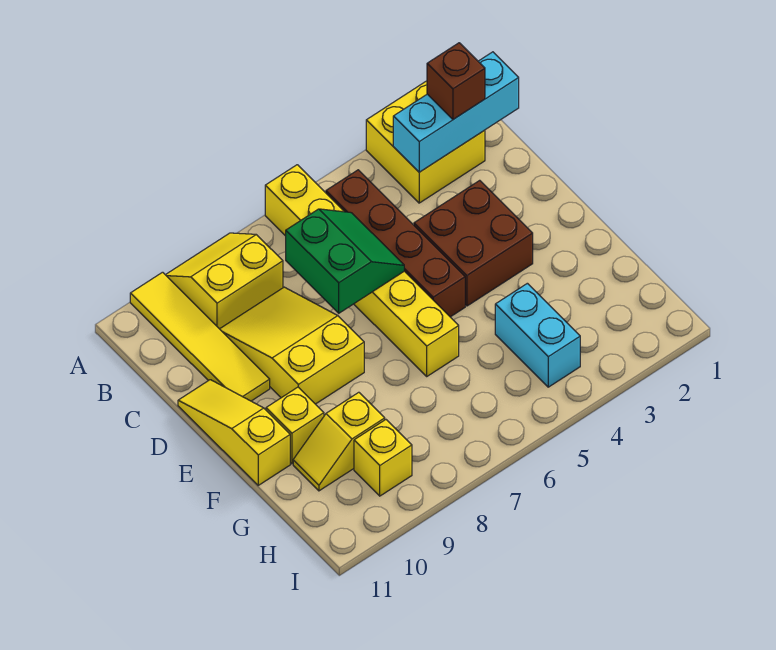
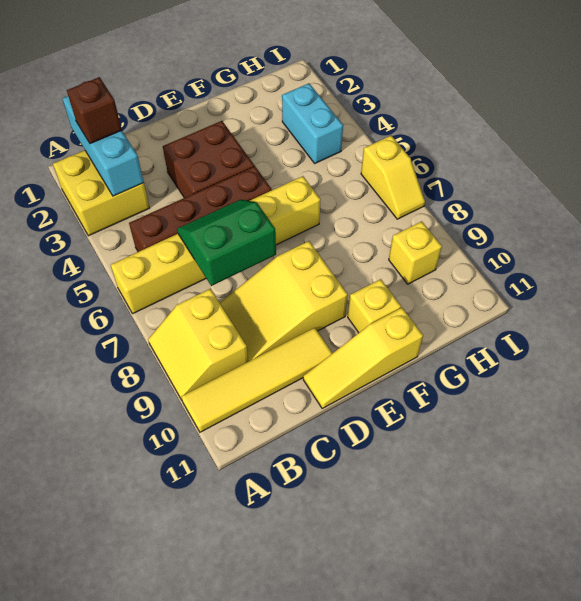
cyan brick G4:H4 level 1 -> cyan brick H3:H4 level 1
yellow slope G9:G10 level 1 top 9 -> yellow slope I6:I7 level 1 top 6

